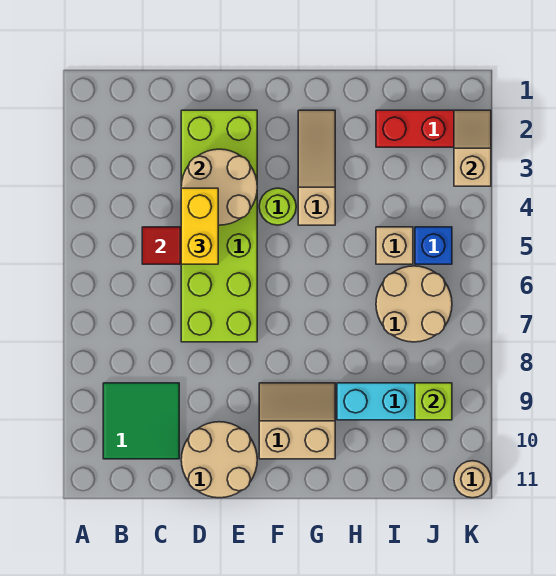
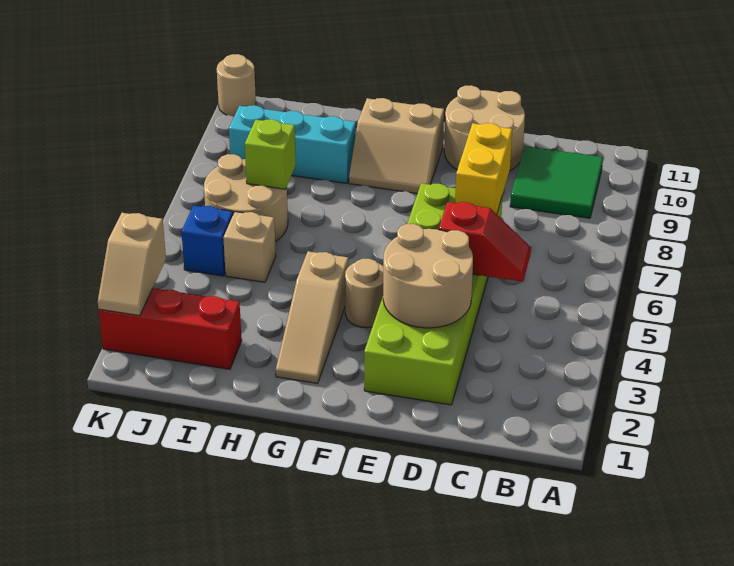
yellow brick D4:D5 level 3 -> yellow brick D7:D8 level 2
lime round brick F4 level 1 -> tan round brick F4 level 1
lime brick J9 level 2 -> lime brick I7 level 2

